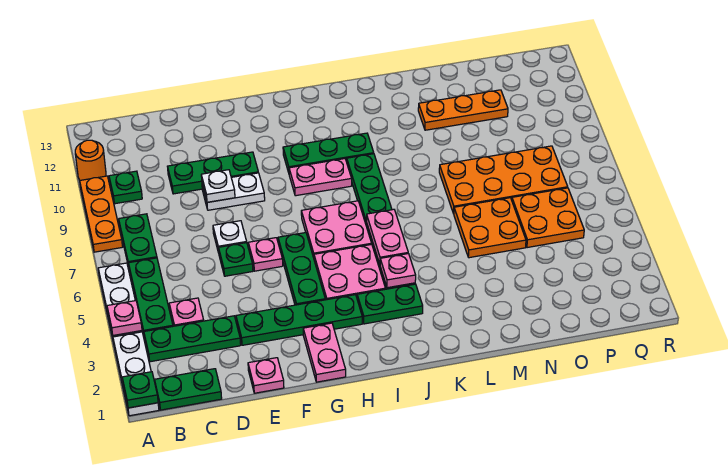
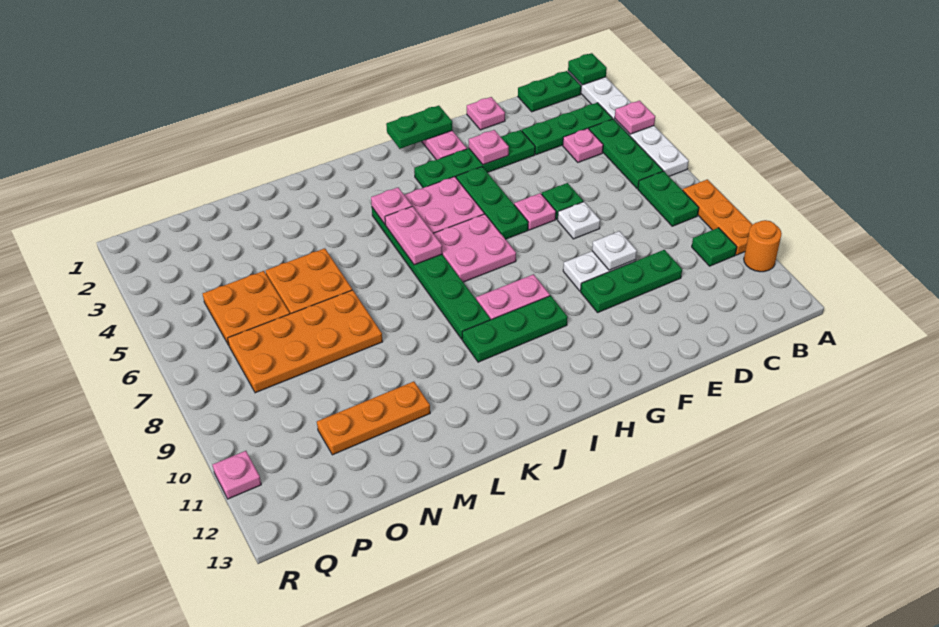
none -> pink plate F3 level 2
green plate I3:J3 level 1 -> green plate G1:H1 level 2
none -> pink plate R11 level 1

